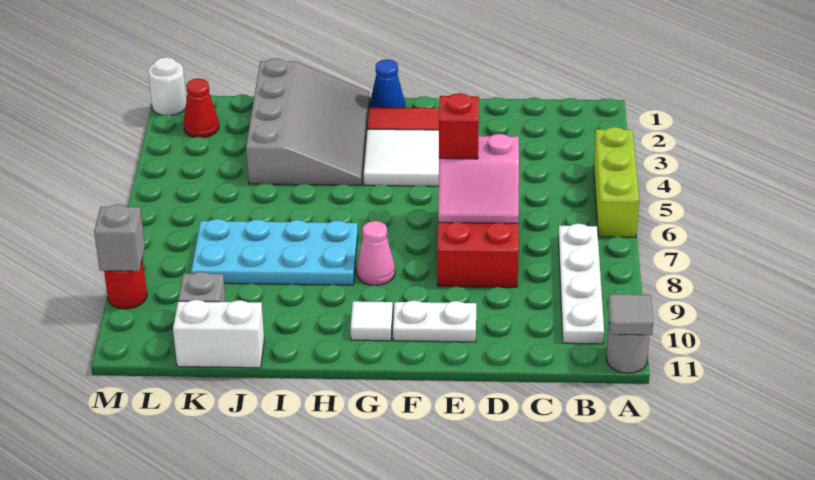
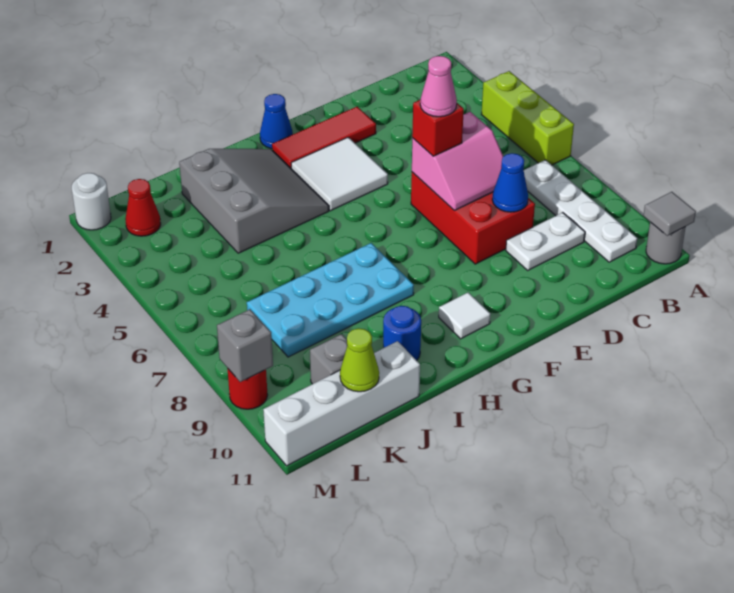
none -> blue cone D8 level 2
white plate E10:F10 level 1 -> white plate C9:D9 level 1
pink cone G8 level 1 -> pink cone E6 level 4
grey slope H1:J4 level 1 top J -> grey slope H2:J4 level 1 top J
none -> blue round brick I10 level 1
white brick J11:K11 level 1 -> white brick J11:M11 level 1
none -> lime cone K11 level 2

